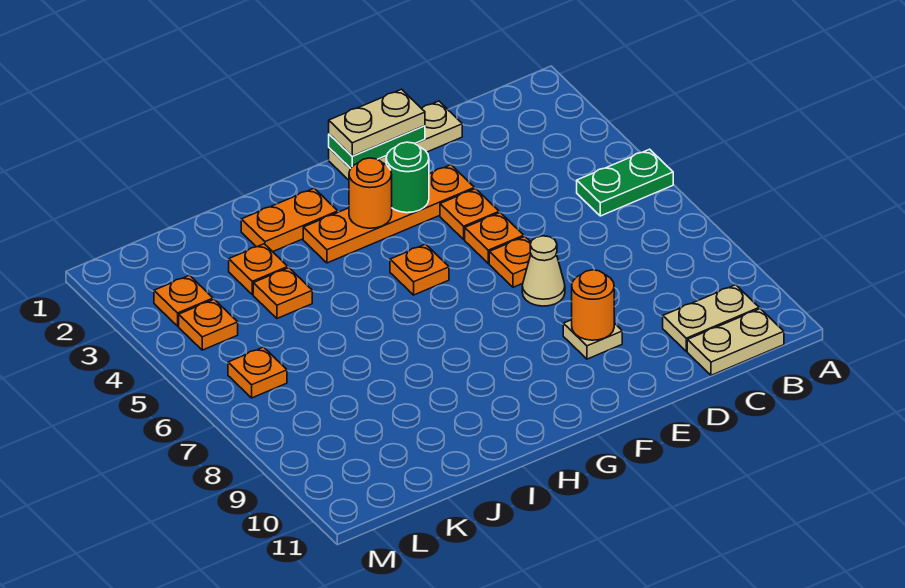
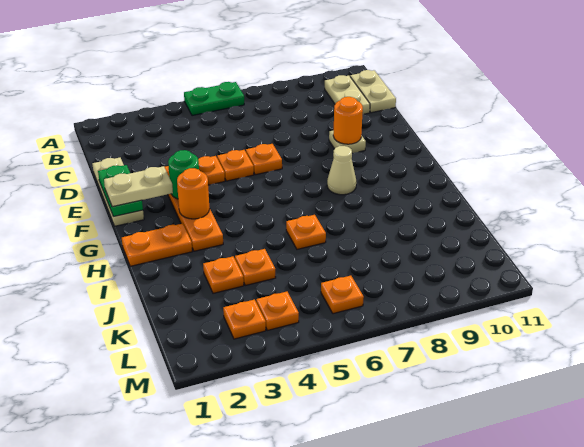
green plate A5:B5 level 1 -> green plate A5:A6 level 1
tan plate E1:F1 level 3 -> tan plate F1:F2 level 3
tan cone E7 level 1 -> tan cone G8 level 1
orange plate G5 level 1 -> orange plate I6 level 1
orange plate H2:I2 level 1 -> orange plate H1:H2 level 1

